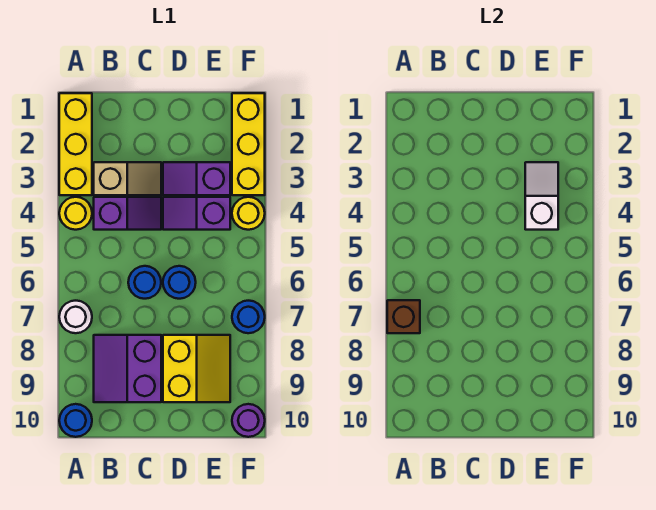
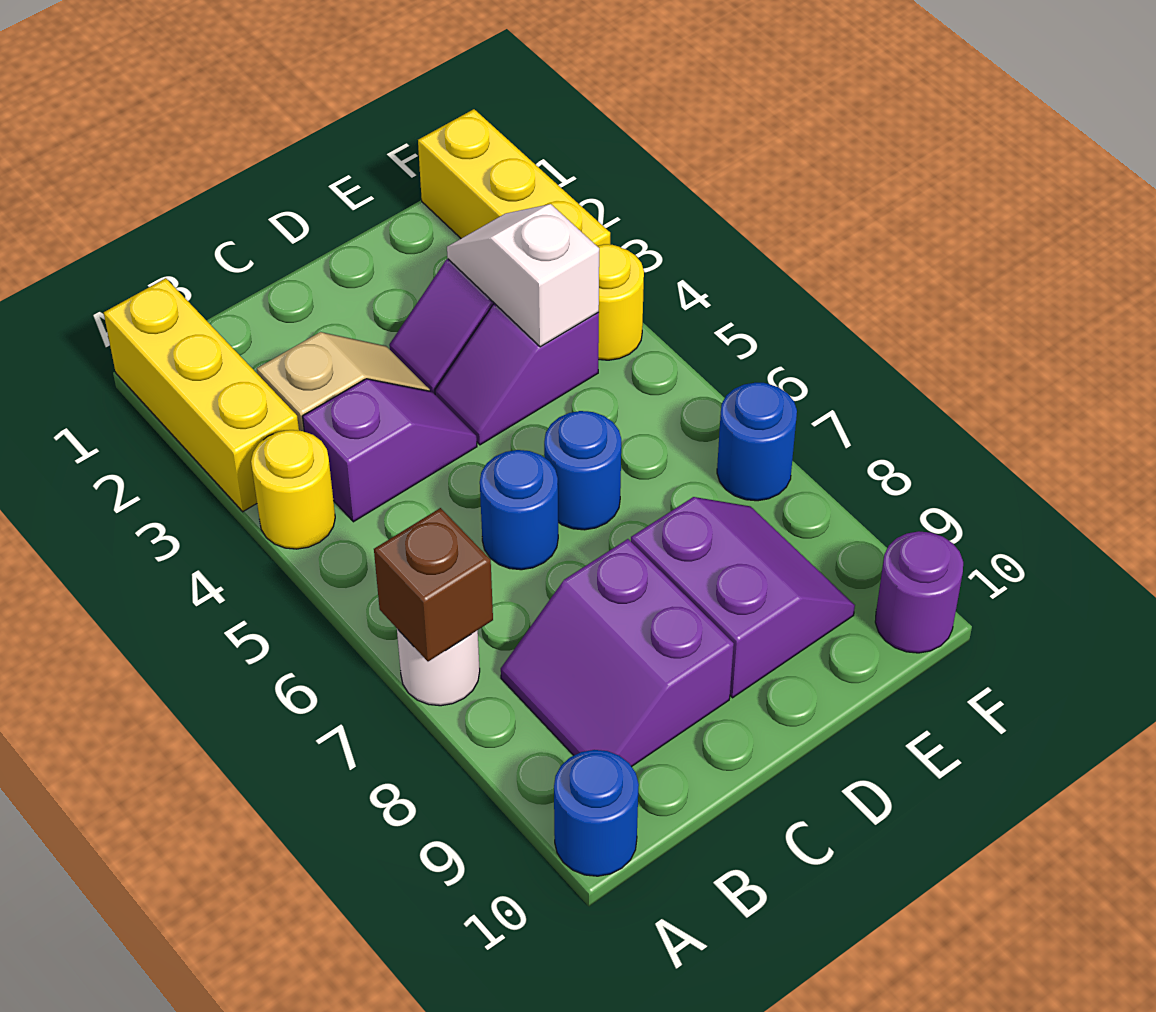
yellow slope D8:E9 level 1 top D -> purple slope D8:E9 level 1 top D

